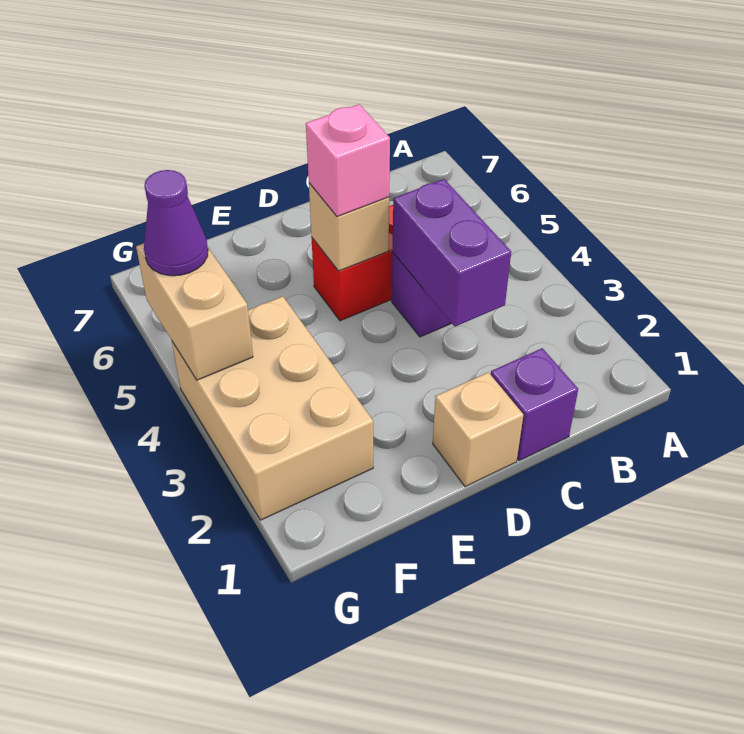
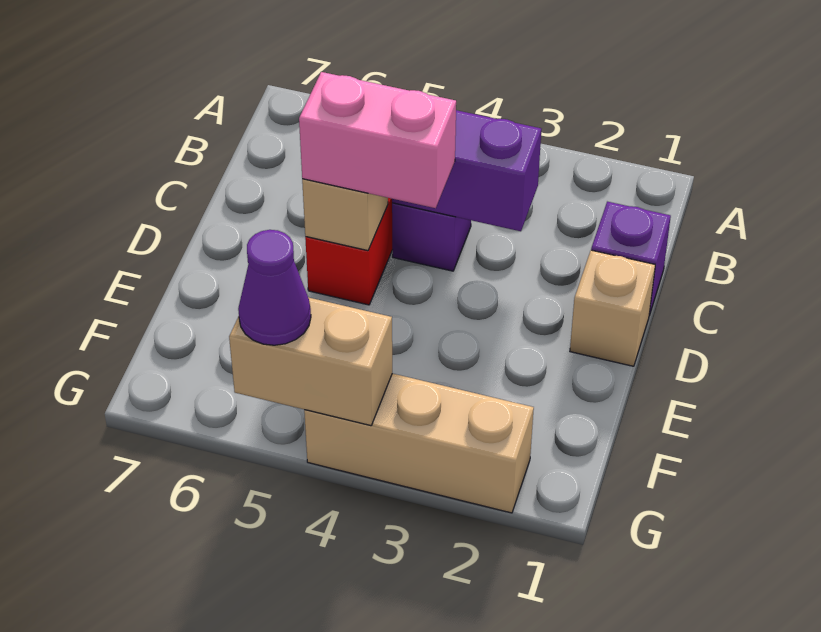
pink brick D5 level 3 -> pink brick D4:D5 level 3
tan brick F2:G4 level 1 -> tan brick G2:G4 level 1

